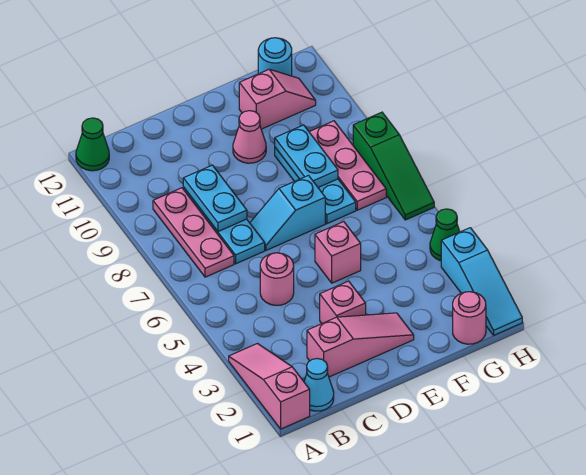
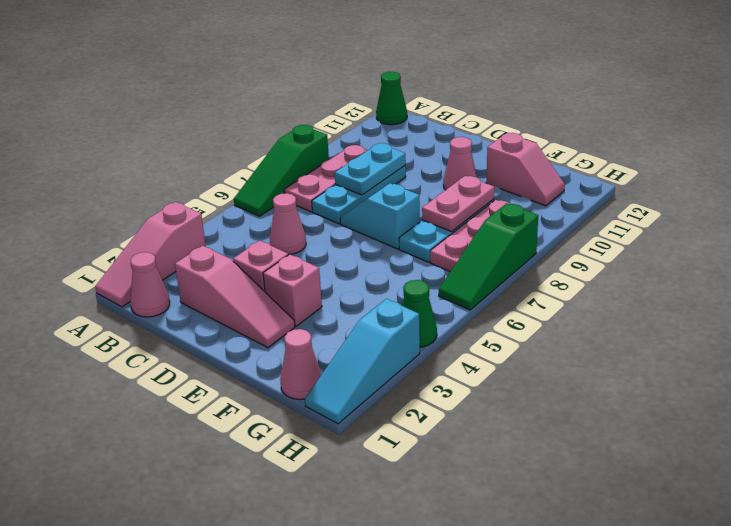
pink slope A1:A3 level 1 top 1 -> pink slope A1:A3 level 1 top 3
none -> green slope A6:A8 level 1 top 8
cyan cone B1 level 1 -> pink cone B1 level 1
pink round brick C5 level 1 -> pink cone C5 level 1
pink brick E5 level 1 -> pink brick E3 level 1
cyan plate F8:F9 level 2 -> pink plate F8:F9 level 2
pink round brick G1 level 1 -> pink cone G1 level 1
cyan round brick G12 level 1 -> none

